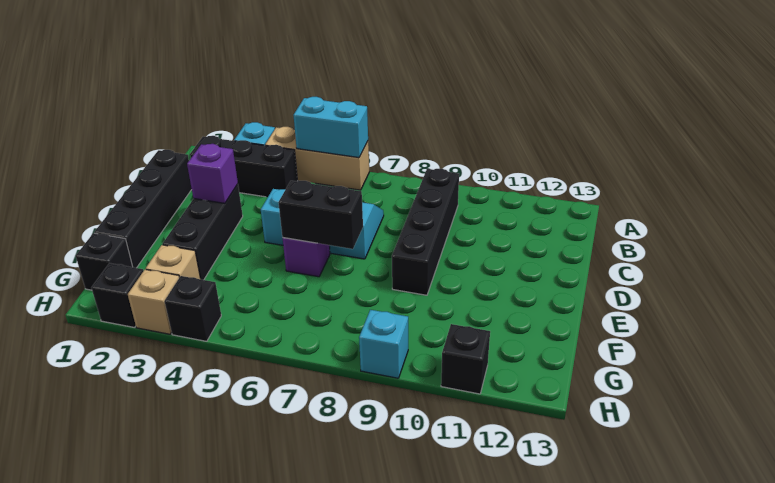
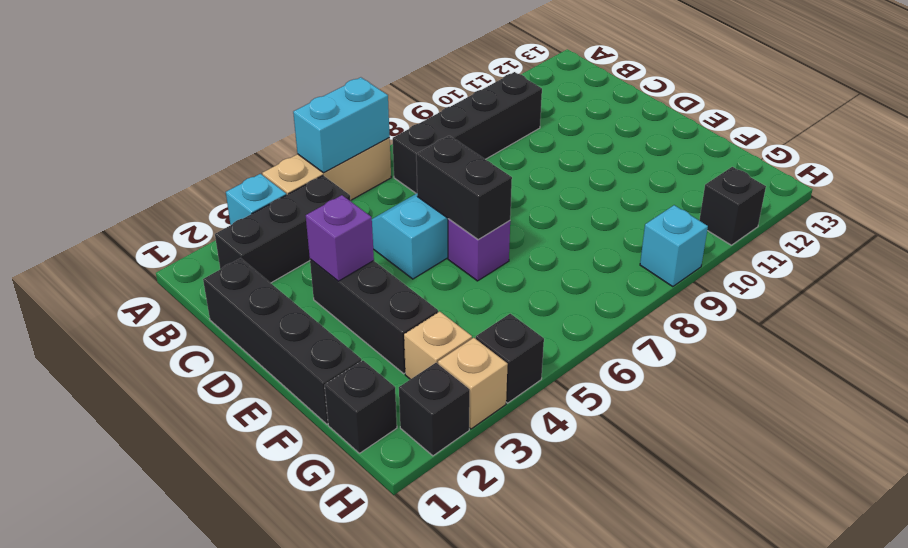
black brick B9:E9 level 1 -> black brick B7:B10 level 1
black brick E6:E7 level 2 -> black brick D6:E6 level 2

